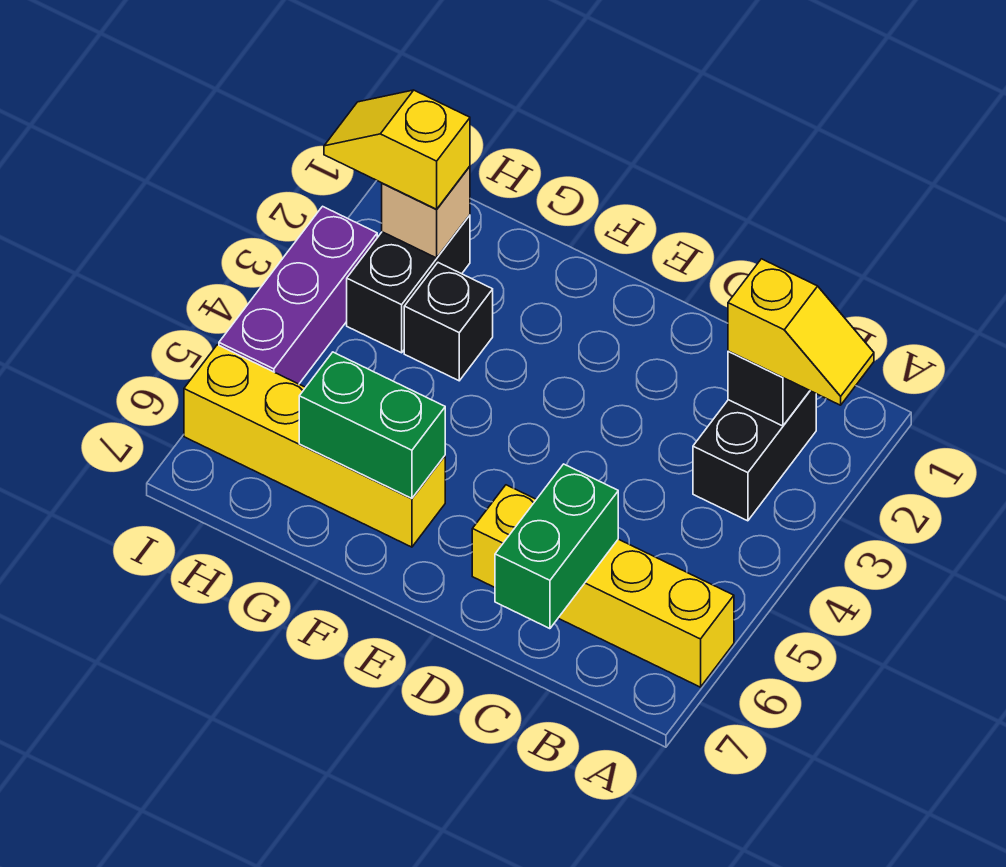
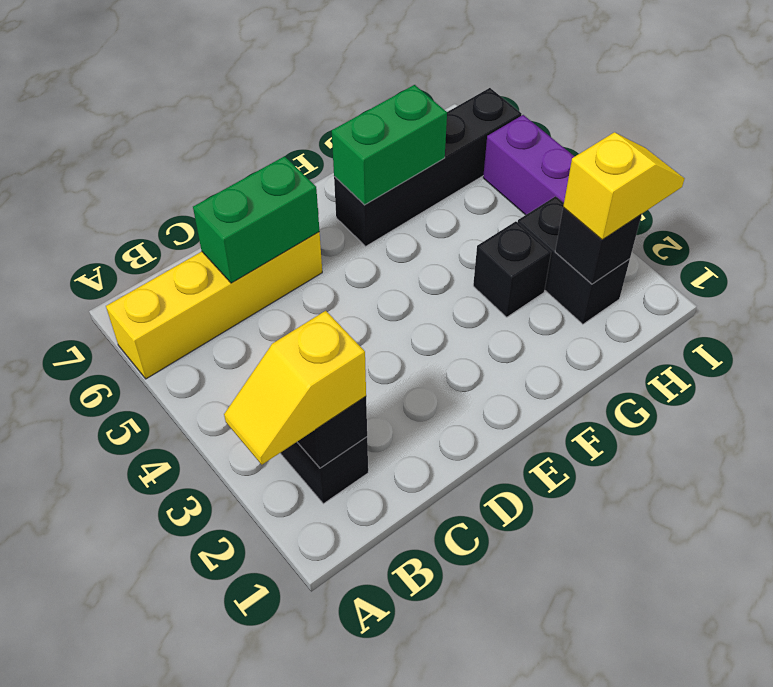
green brick C6:C7 level 2 -> green brick C6:D6 level 2
yellow brick F6:I6 level 1 -> black brick F6:I6 level 1
tan brick H2 level 2 -> black brick H2 level 2

